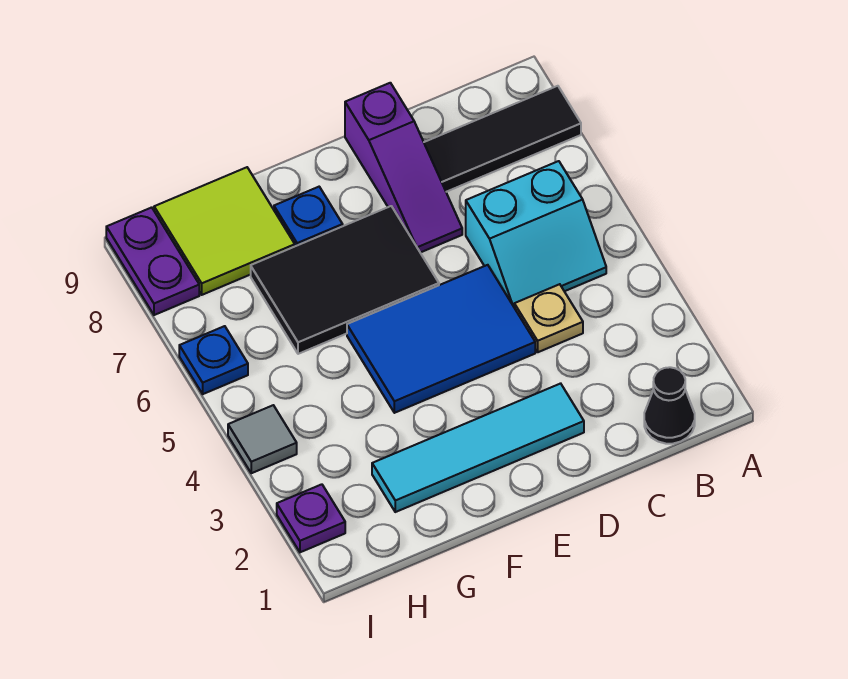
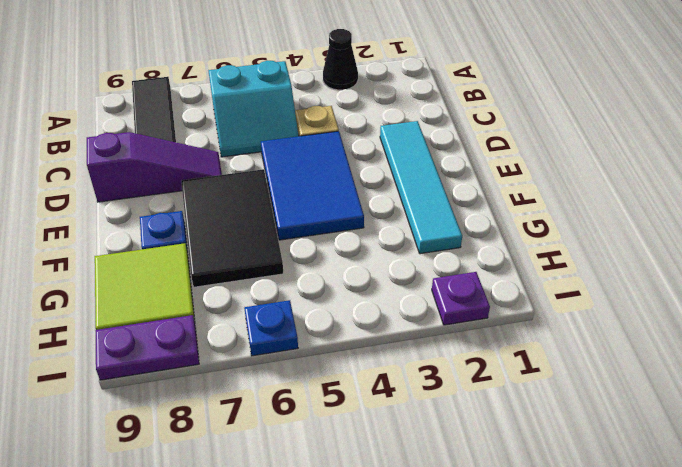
black cone B1 level 1 -> black cone A3 level 1
cyan slope B5:C6 level 1 top 6 -> cyan slope B5:C6 level 1 top B
grey tile I4 level 1 -> none

